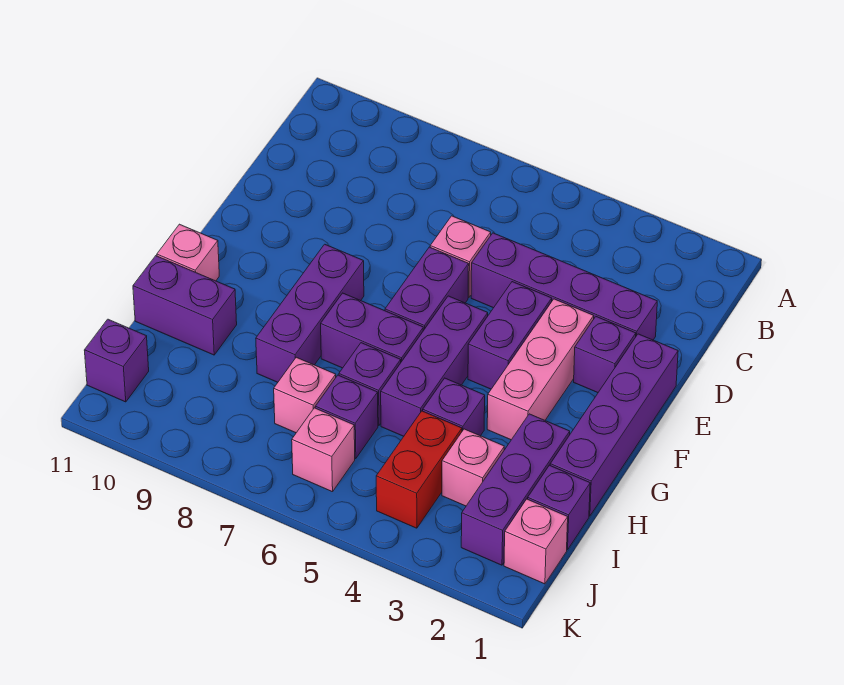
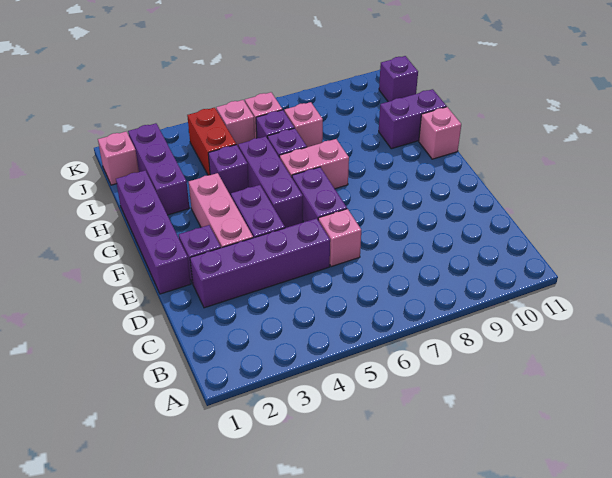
purple brick F8:H8 level 1 -> none
purple brick G6:G7 level 1 -> pink brick G6:G7 level 1
purple brick I1 level 1 -> none
pink brick I3 level 1 -> pink brick J5 level 1

